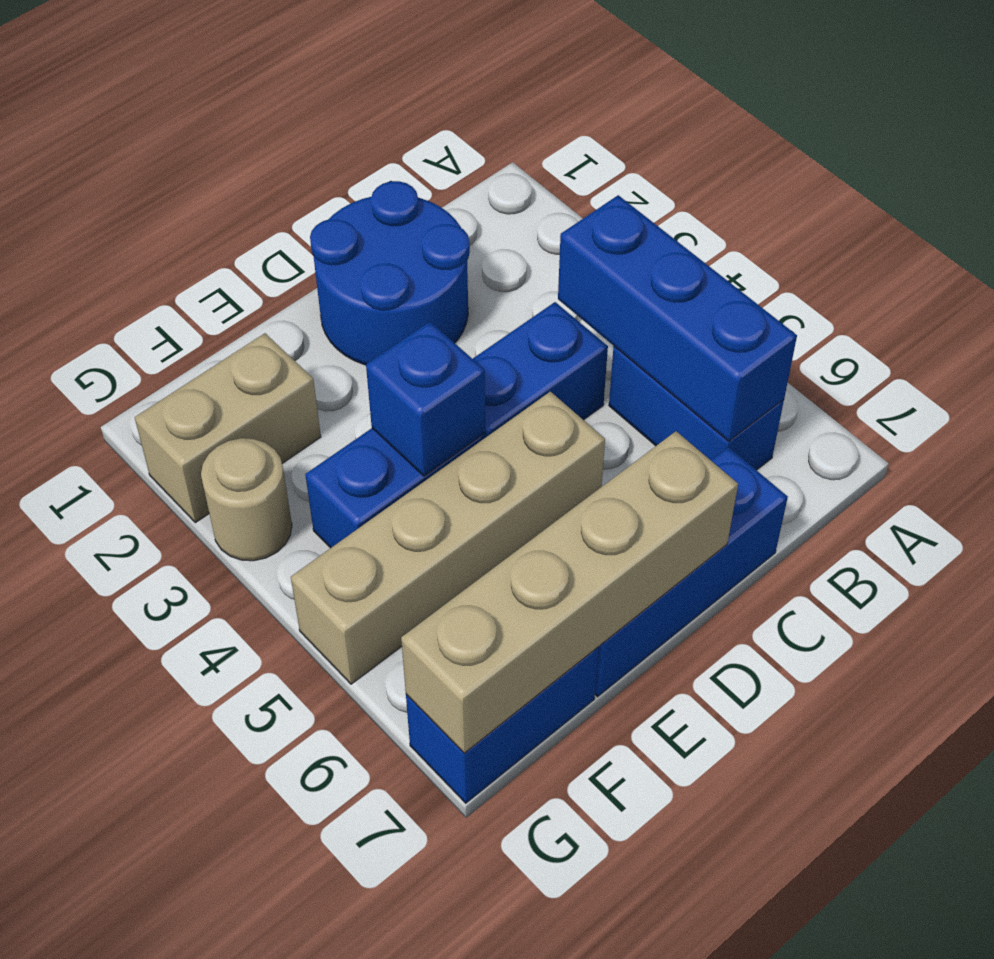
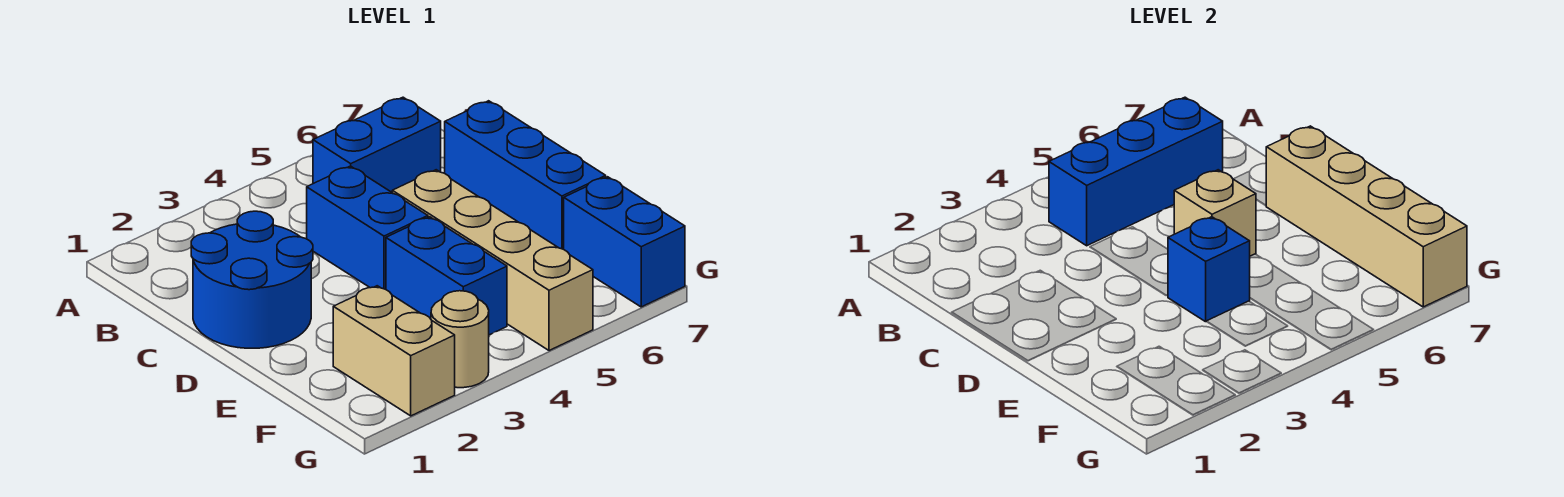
none -> tan brick D5 level 2

